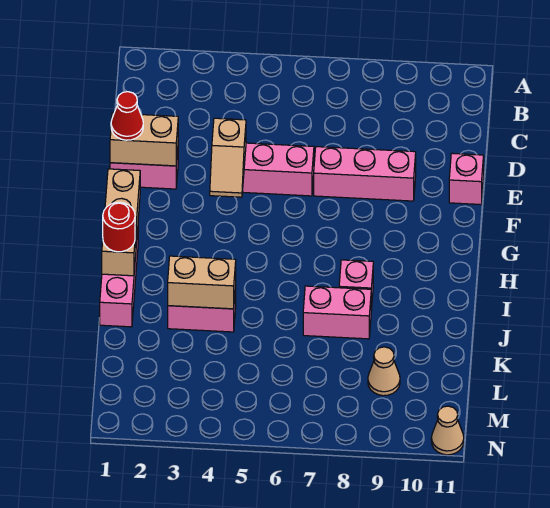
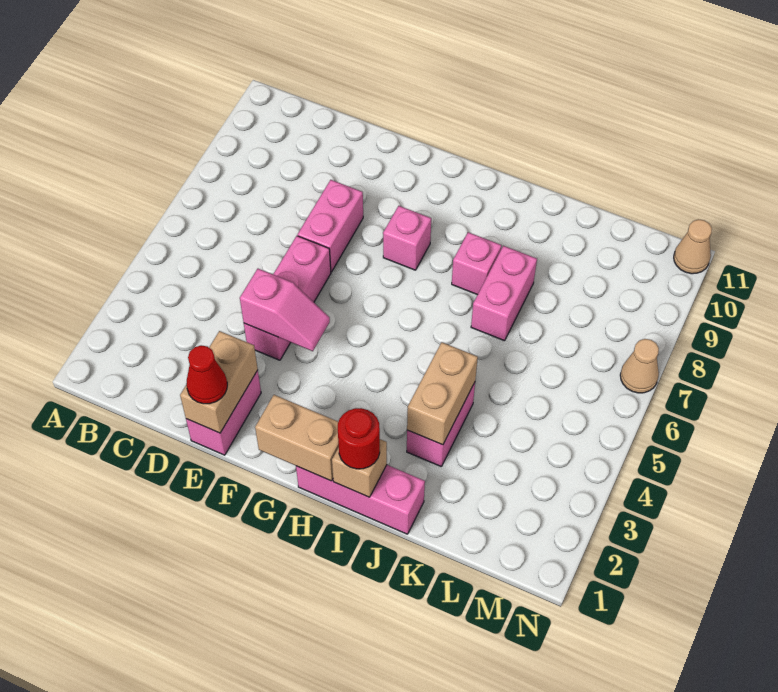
tan slope E4:F4 level 2 top E -> pink slope E4:F4 level 2 top E
pink brick E7:E9 level 1 -> pink brick E7:E8 level 1
pink brick E11 level 1 -> pink brick G8 level 1
tan cone L9 level 1 -> tan cone N7 level 1

